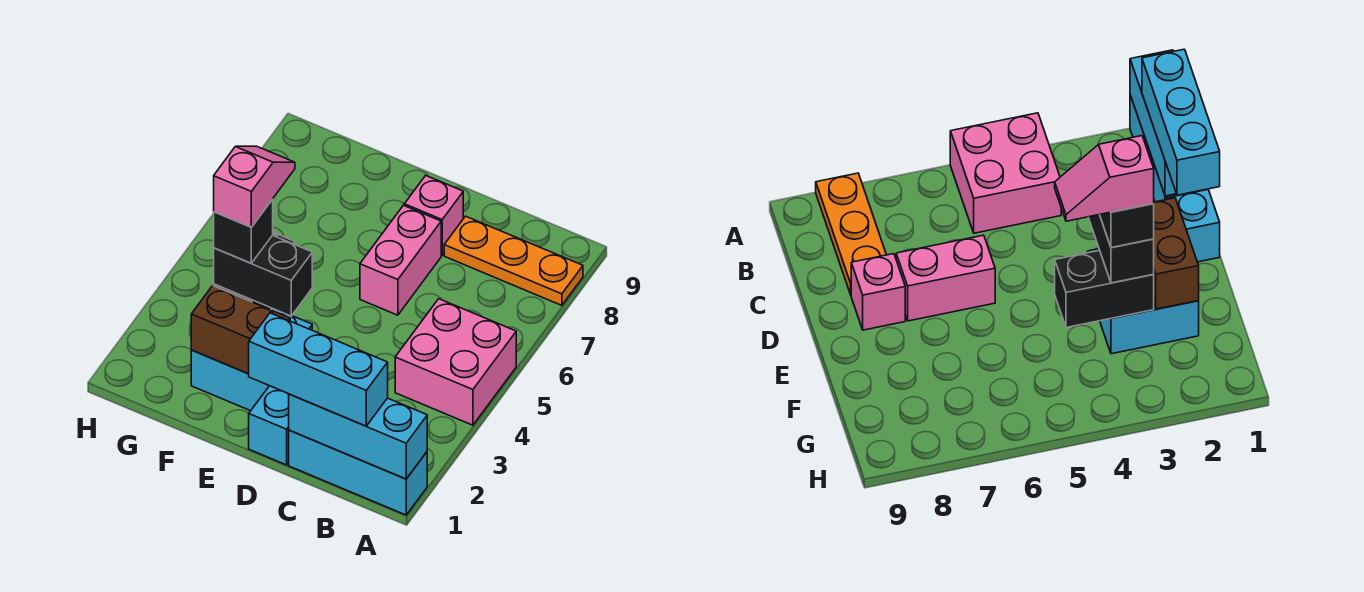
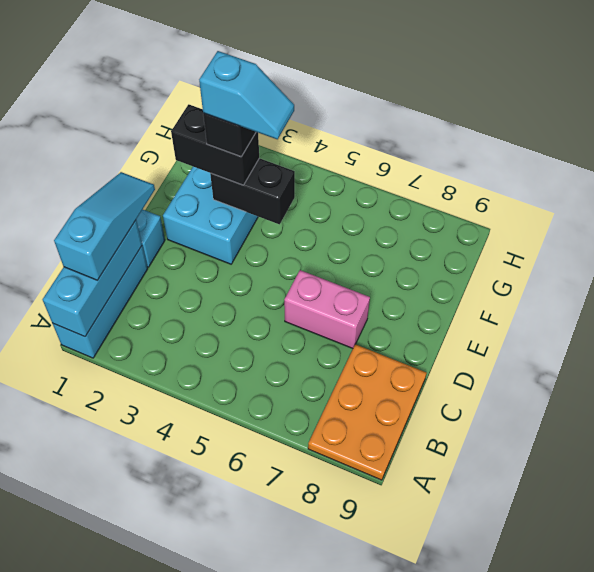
pink brick A4:B5 level 1 -> none
orange plate A8:C8 level 1 -> orange plate A8:C9 level 1
cyan brick B1:D1 level 3 -> cyan slope B1:D1 level 3 top B
pink brick D8 level 1 -> none
brown brick E2:F2 level 2 -> none
black brick E3:F3 level 3 -> black brick F2:F3 level 3
pink slope F3:F4 level 5 top 3 -> cyan slope F3:F4 level 5 top 3

